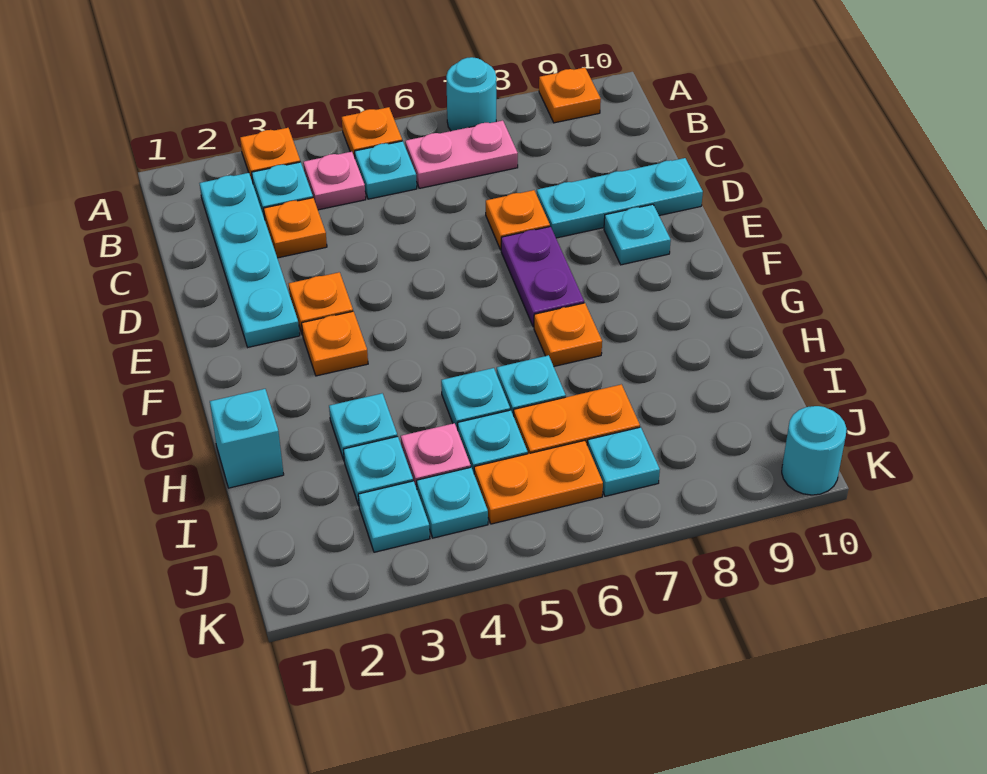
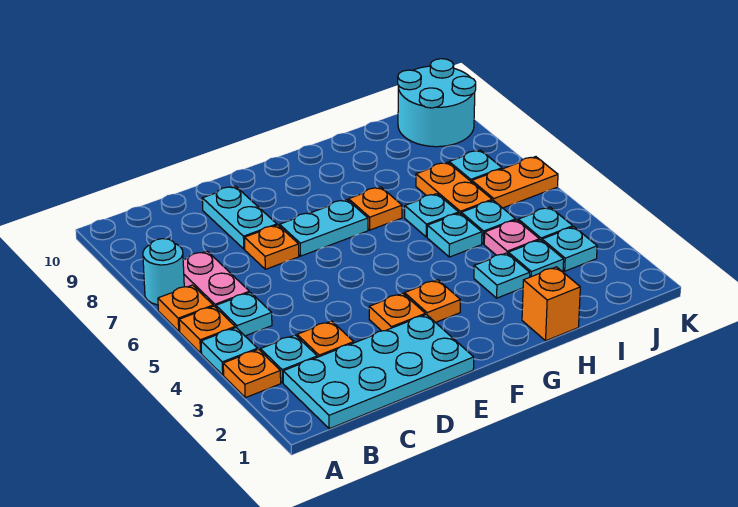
orange plate A9 level 1 -> orange plate A6 level 1
cyan plate B2:E2 level 1 -> cyan plate B1:E2 level 1
pink plate B4 level 1 -> none
cyan plate D8:D10 level 1 -> cyan plate D8:D9 level 1
purple plate E7:F7 level 1 -> cyan plate E7:F7 level 1
cyan plate E9 level 1 -> cyan plate A4 level 1
cyan brick H1 level 1 -> orange brick H1 level 1
orange plate J5:J6 level 1 -> orange plate J6:K6 level 1
cyan round brick K10 level 1 -> cyan round brick J9:K10 level 1

